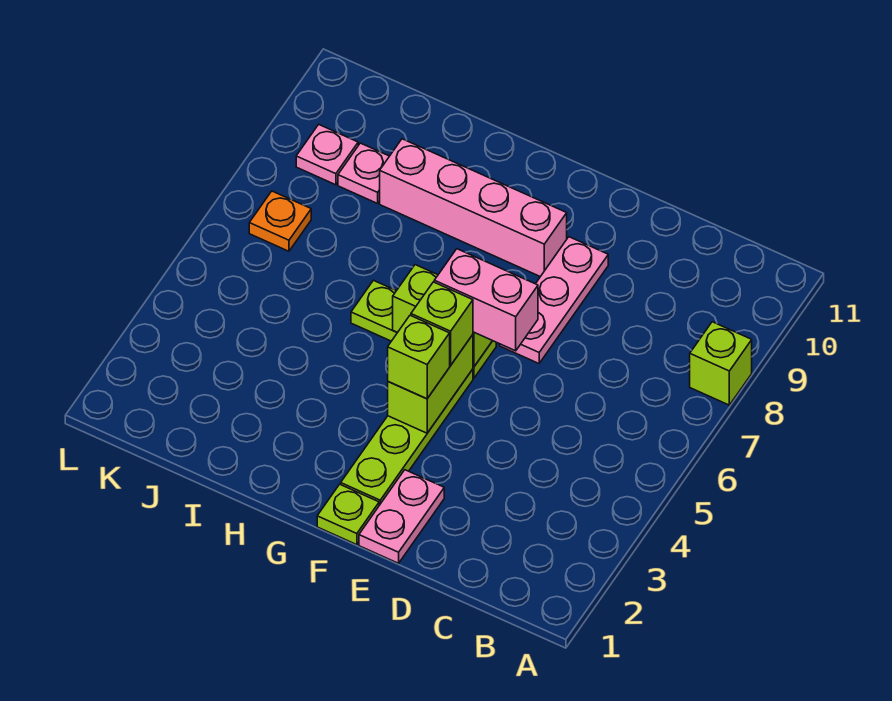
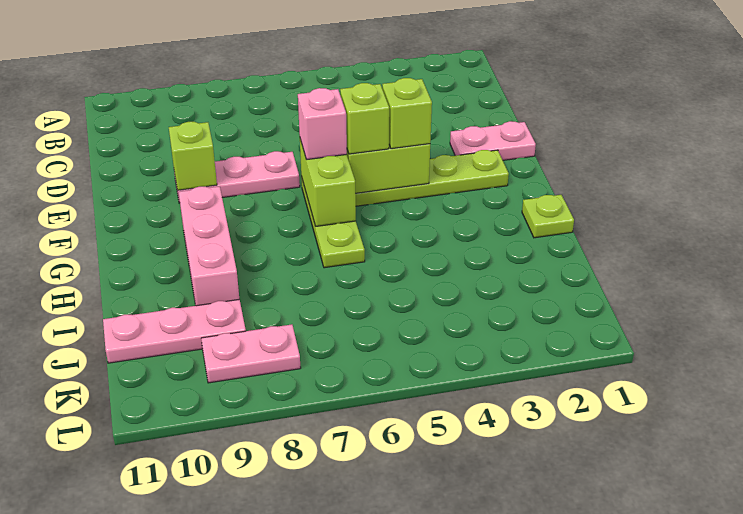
lime brick A8 level 1 -> lime brick E9 level 2
pink brick E6:F6 level 3 -> pink brick F6 level 3
lime plate F1 level 1 -> lime plate H1 level 1
pink brick F9:I9 level 1 -> pink brick G9:I9 level 1
pink plate J9 level 1 -> pink plate J9:J11 level 1
orange plate K7 level 1 -> none
pink plate K9 level 1 -> pink plate K8:K9 level 1

